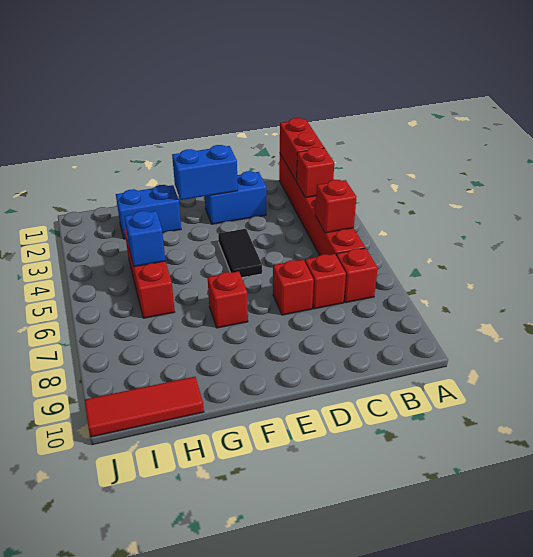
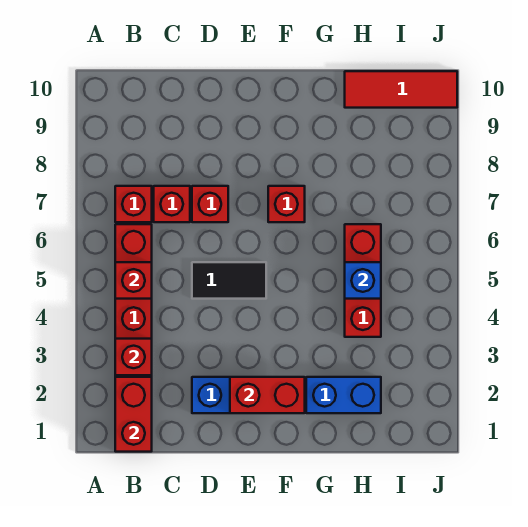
blue brick E2:F2 level 2 -> red brick E2:F2 level 2
black tile E4:E5 level 1 -> black tile D5:E5 level 1

